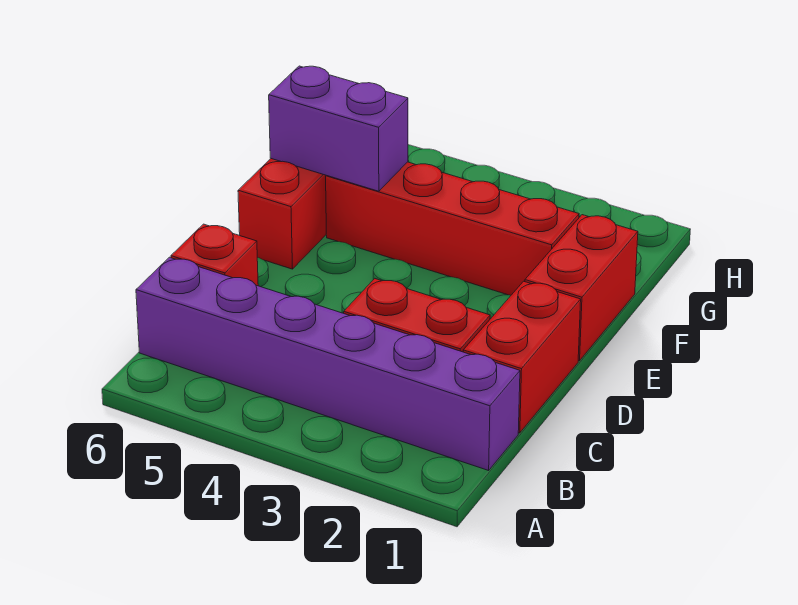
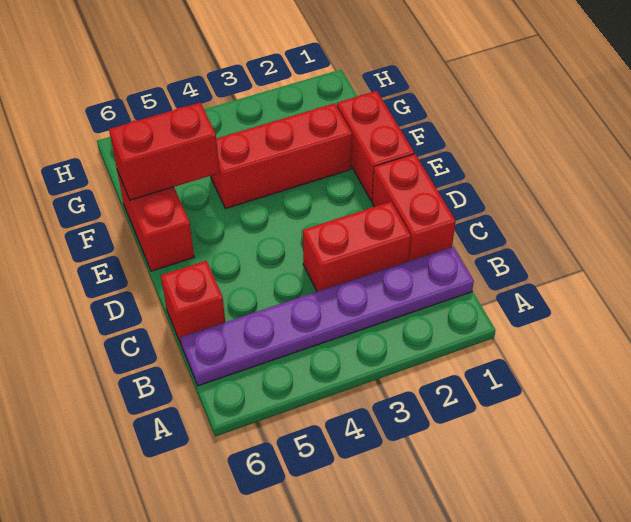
purple brick B1:B6 level 1 -> purple plate B1:B6 level 1
red brick F2:F5 level 1 -> red brick F2:F4 level 1
purple brick F5:F6 level 2 -> red brick F5:F6 level 2

